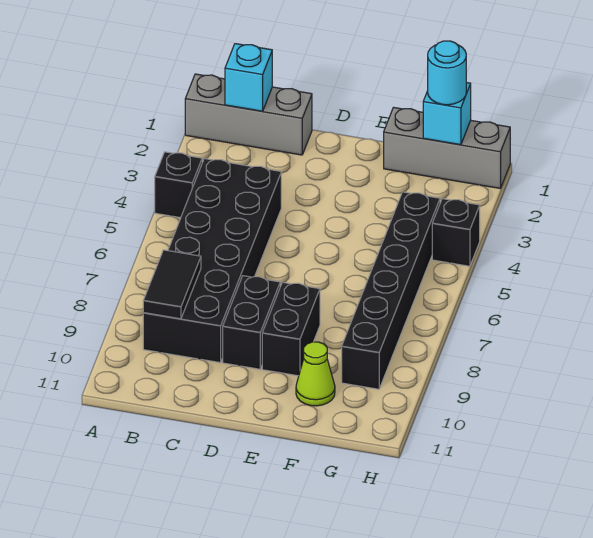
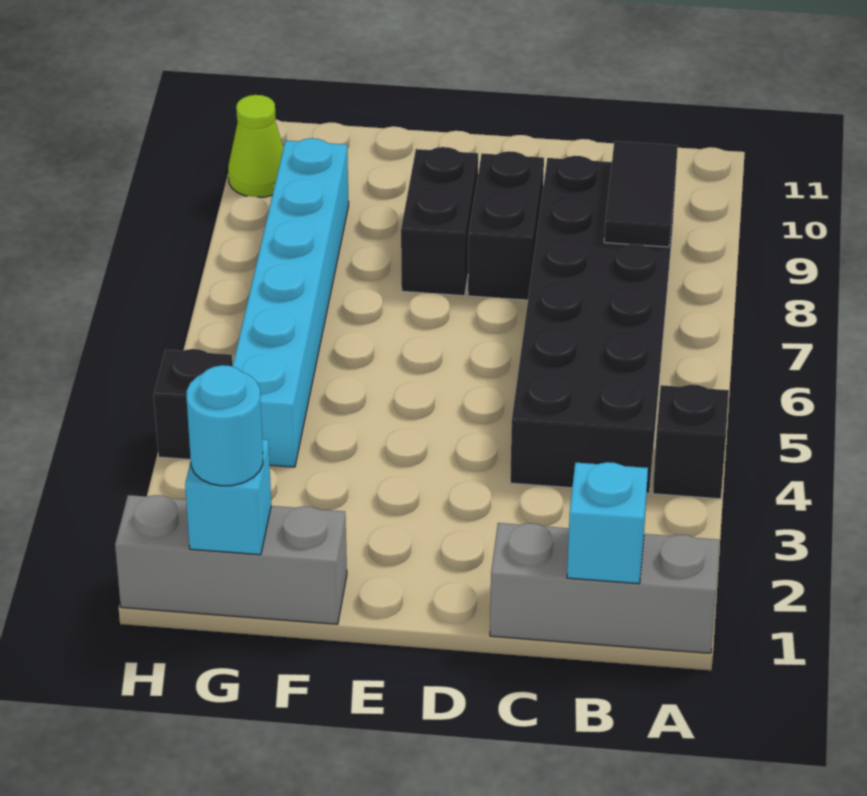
lime cone F10 level 1 -> lime cone H10 level 1
black brick G4:G9 level 1 -> cyan brick G4:G9 level 1

